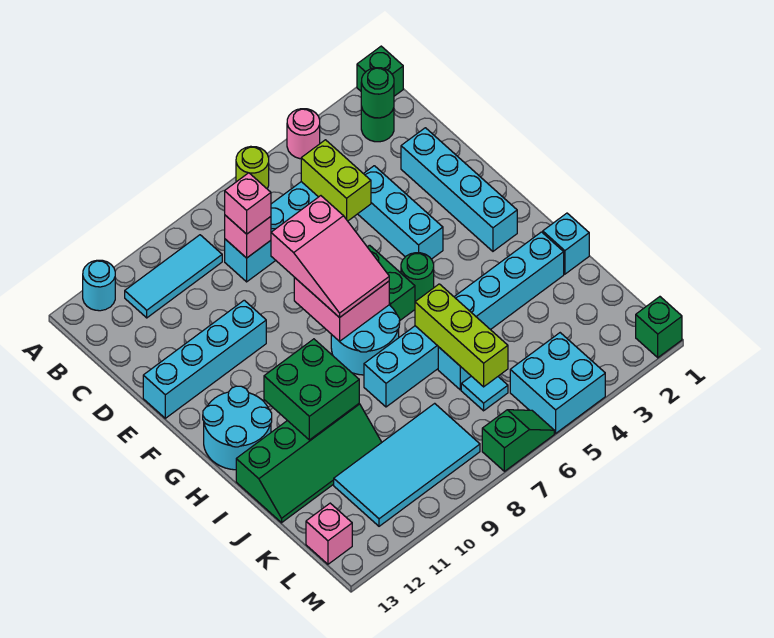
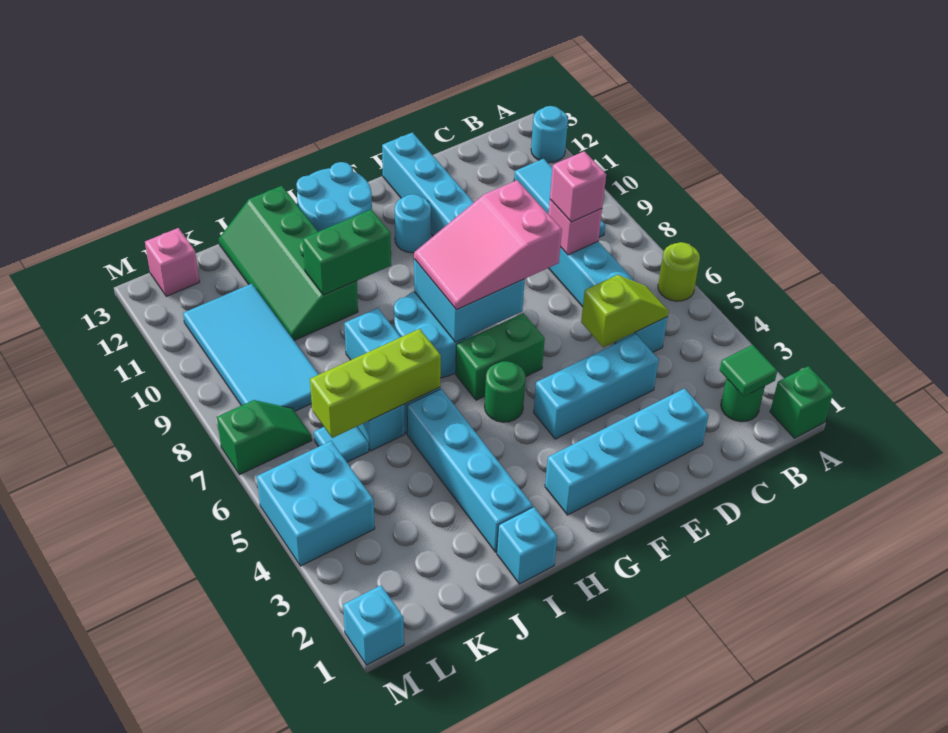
pink round brick A4 level 1 -> none
green round brick B2 level 2 -> green tile B2 level 2
lime brick C5:D5 level 2 -> lime slope C5:D5 level 2 top D
pink brick F7:G8 level 2 -> cyan brick F7:G8 level 2
none -> cyan round brick F11 level 1
green brick H10:I11 level 2 -> green brick H10:I10 level 2
green brick M1 level 1 -> cyan brick M1 level 1
green slope M6:M7 level 1 top 7 -> green slope L7:M7 level 1 top M

